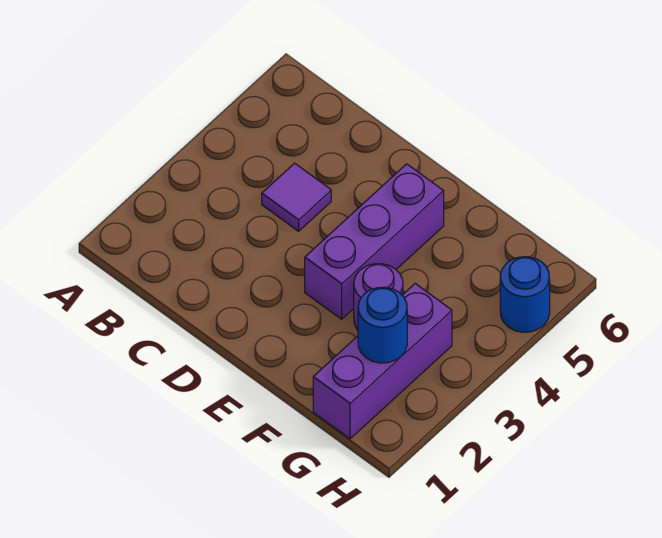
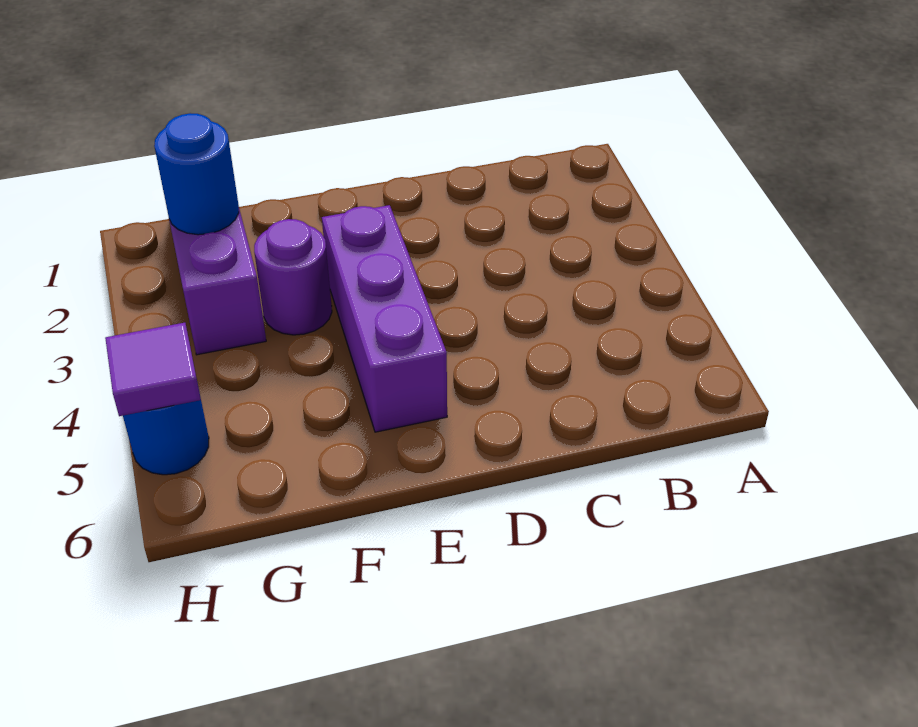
purple tile C4 level 1 -> purple tile H5 level 2

